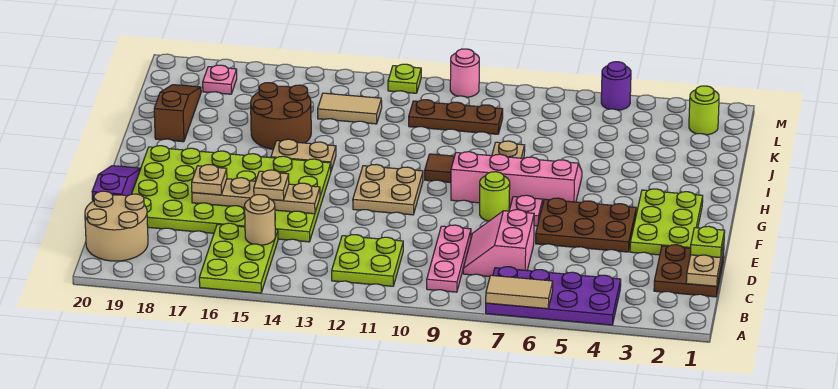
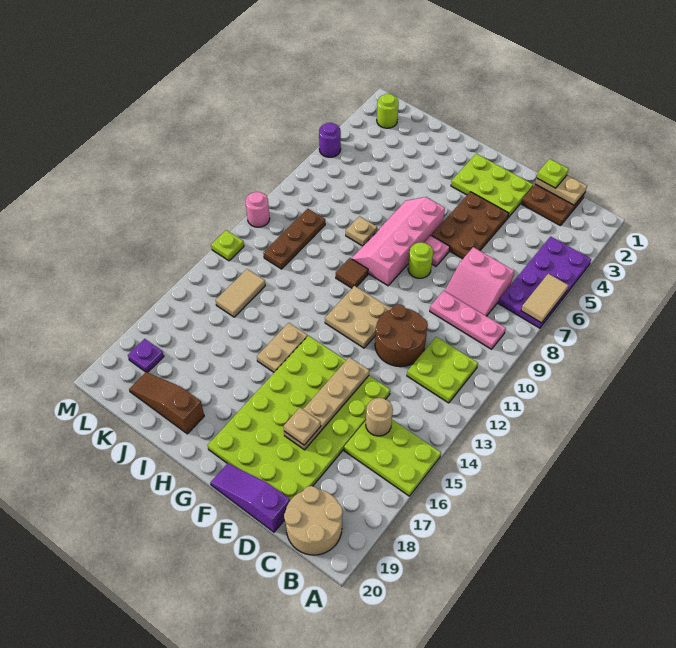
tan plate E15 level 3 -> none
brown round brick I15:J16 level 1 -> brown round brick D11:E12 level 1
pink plate L18 level 1 -> purple plate L18 level 1

